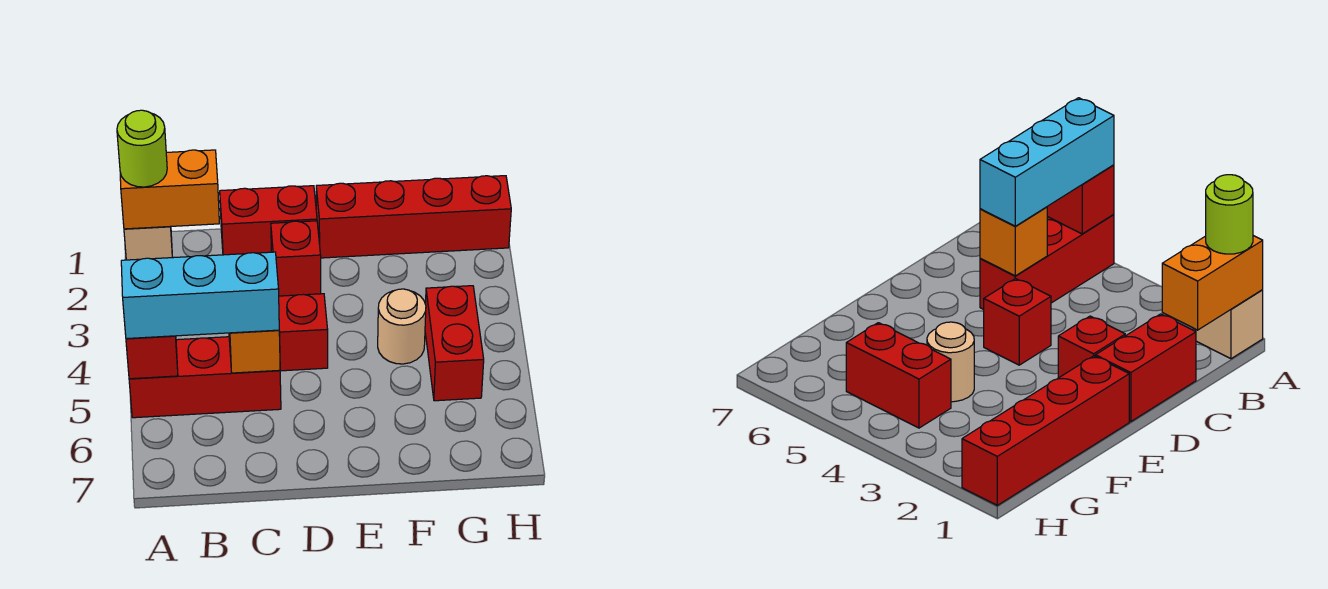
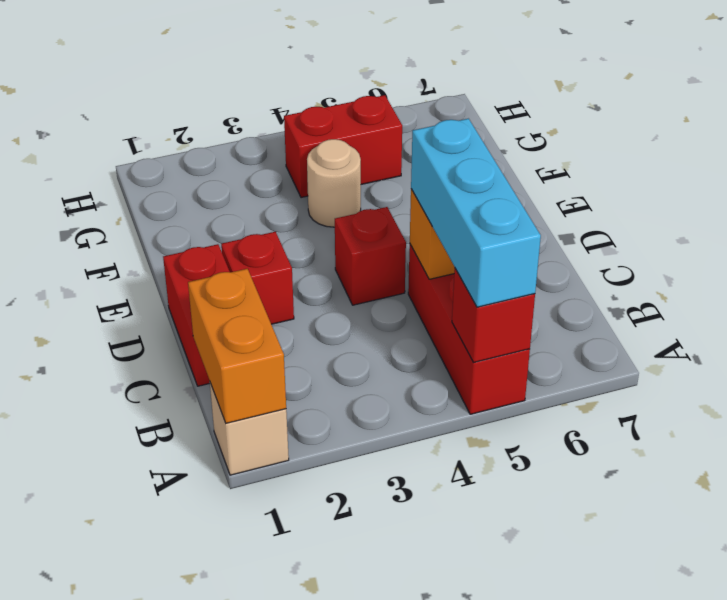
lime round brick A1 level 3 -> none
red brick E1:H1 level 1 -> none

